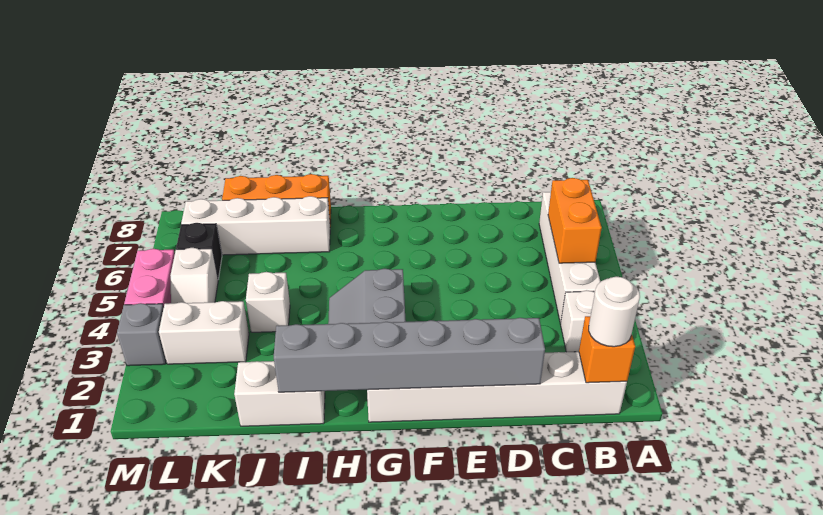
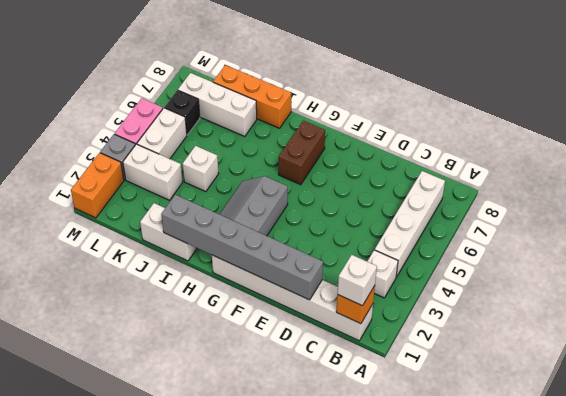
white round brick B1 level 3 -> white brick B1 level 3
orange brick B5:B6 level 2 -> orange brick M1:M2 level 1
none -> brown brick G6:G7 level 1
white brick I7:L7 level 1 -> white brick J7:L7 level 1
white slope L4:L5 level 1 top 5 -> white brick L4:L5 level 1

